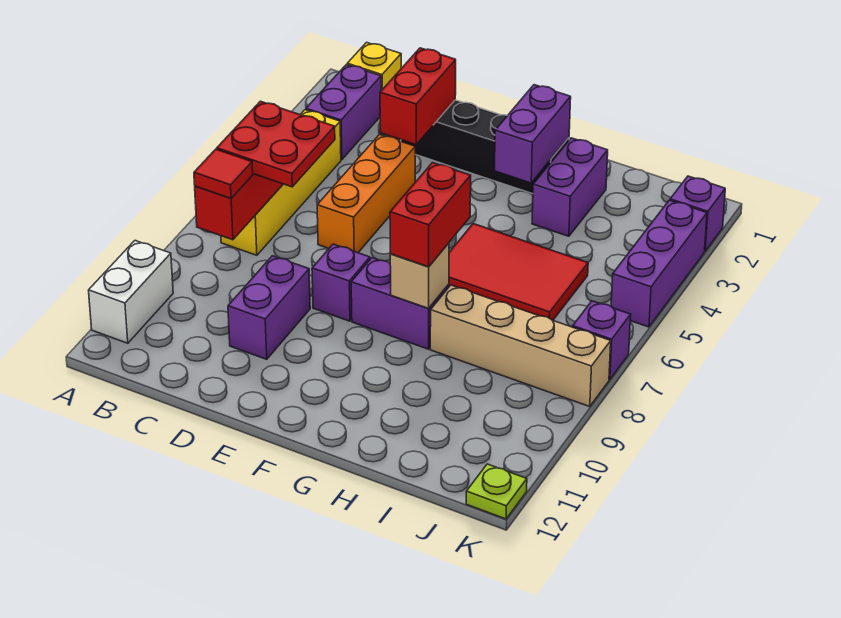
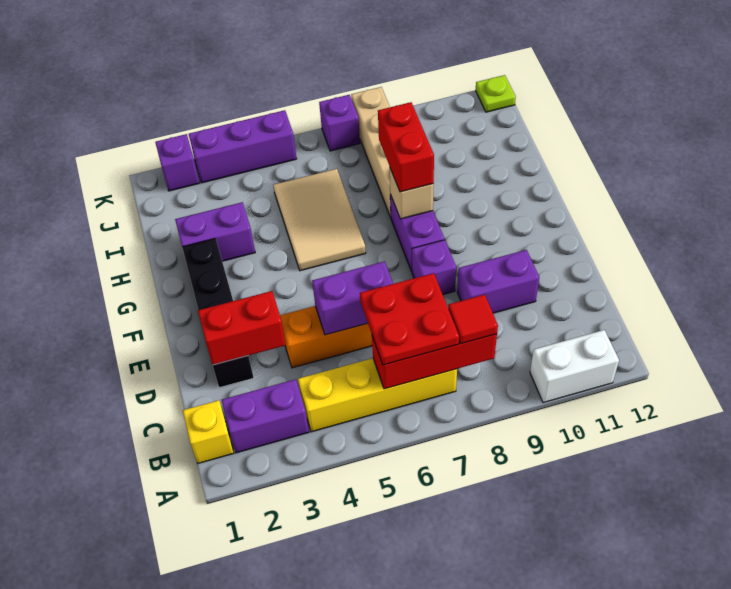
purple brick G2:G3 level 2 -> purple brick D5:D6 level 2
red tile G5:I6 level 1 -> tan tile G5:I6 level 1
red brick G7:G8 level 3 -> red brick G8:H8 level 3

